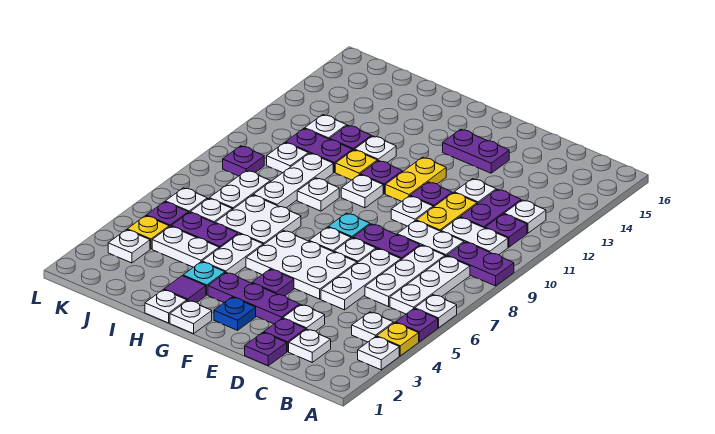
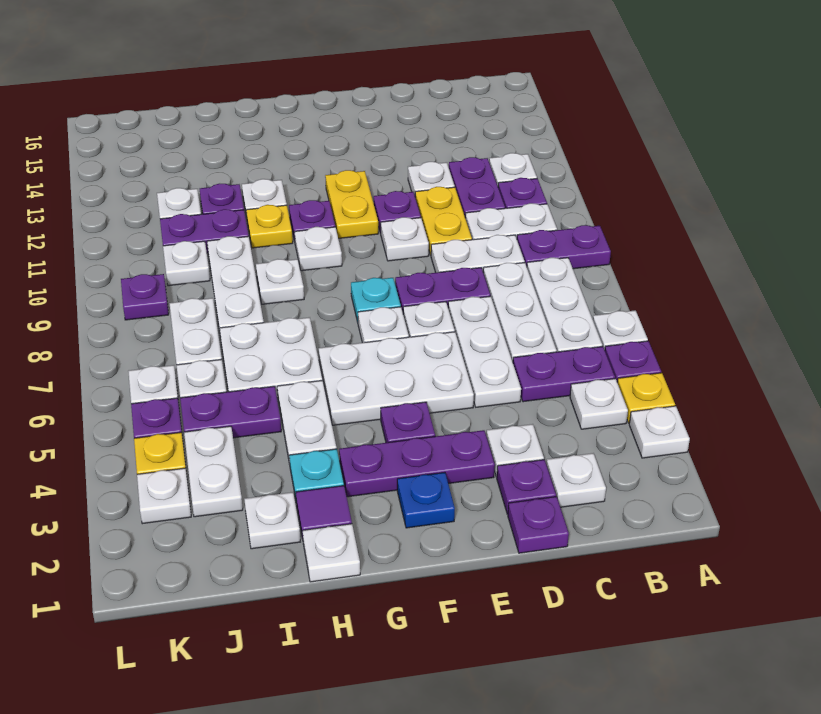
purple plate E14:F14 level 1 -> purple plate B5:C5 level 1
white plate G1 level 1 -> white plate I2 level 1
white plate I4:J4 level 1 -> white plate J3:J4 level 1

